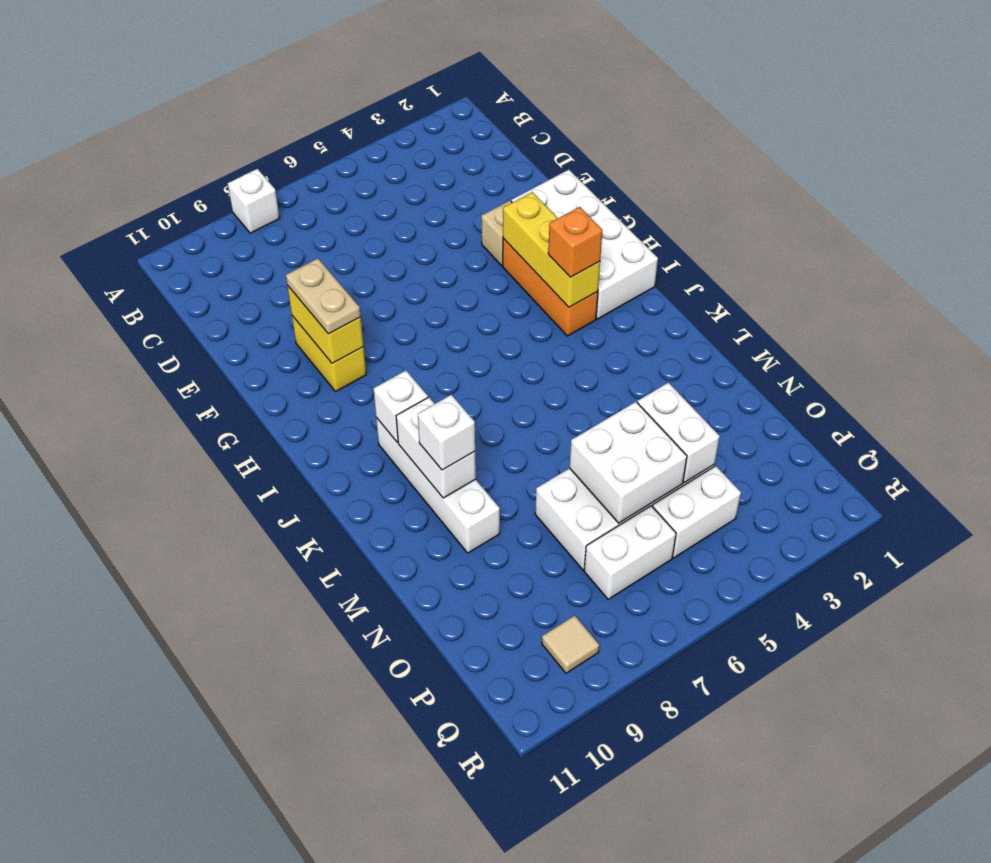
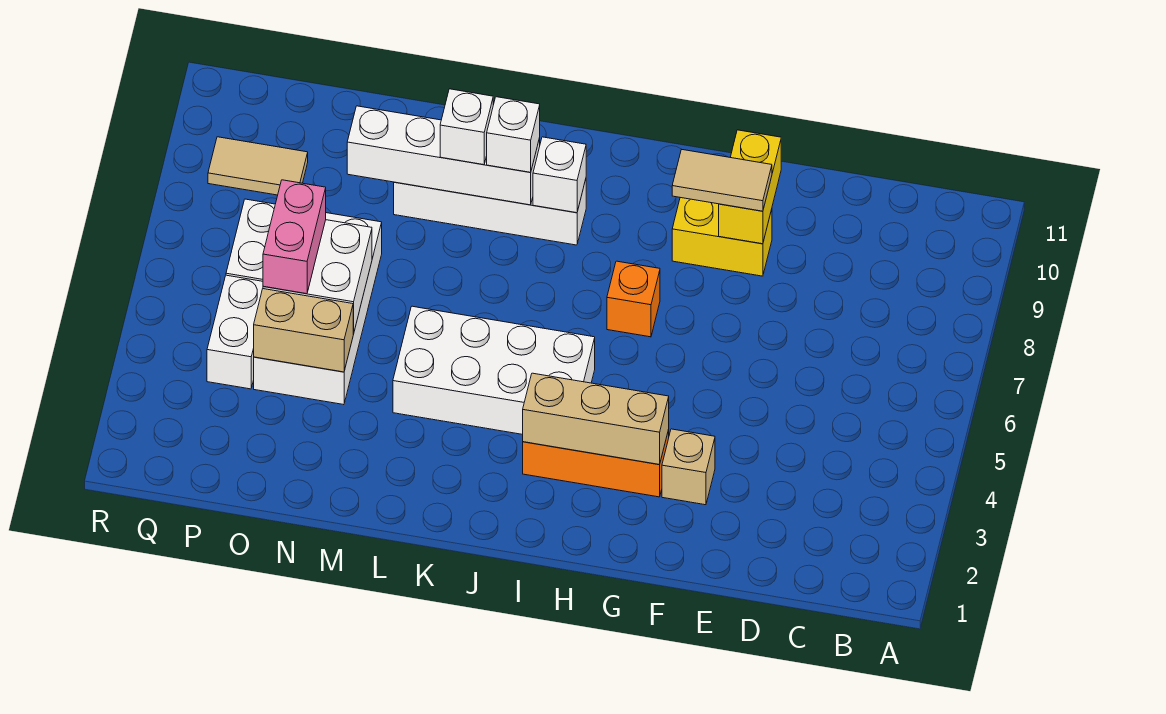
white brick A8 level 1 -> white brick K9 level 3
white brick F1:I2 level 1 -> white brick I4:L5 level 1
yellow brick F9:G9 level 2 -> yellow brick F9:F10 level 2
tan plate F9:G9 level 3 -> tan tile F9:G9 level 3
yellow brick G3:I3 level 2 -> tan brick G3:I3 level 2
orange brick I3 level 3 -> orange brick H7 level 1
white brick K9:L9 level 2 -> white brick K9:N9 level 2
white brick N4:O4 level 2 -> tan brick N4:O4 level 2
none -> pink brick O5:O6 level 3
tan tile Q9 level 1 -> tan tile P9:Q9 level 1

